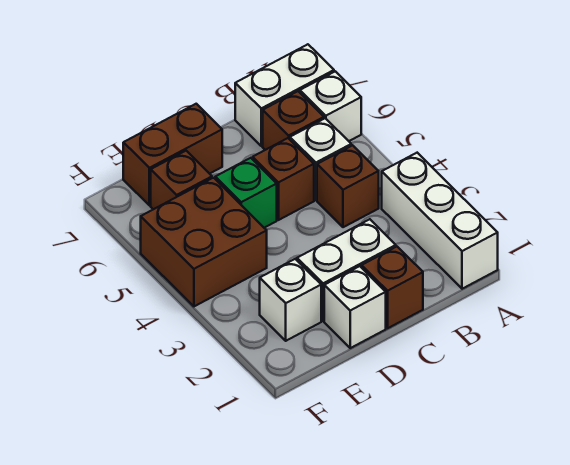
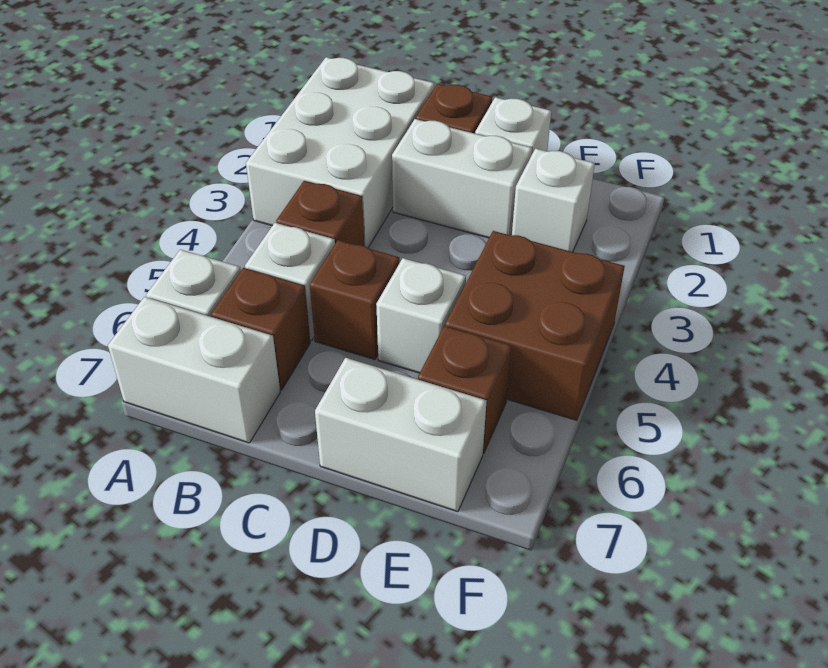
white brick A1:A3 level 1 -> white brick A1:B3 level 1
green brick D5 level 1 -> white brick D5 level 1
brown brick D7:E7 level 1 -> white brick D7:E7 level 1

